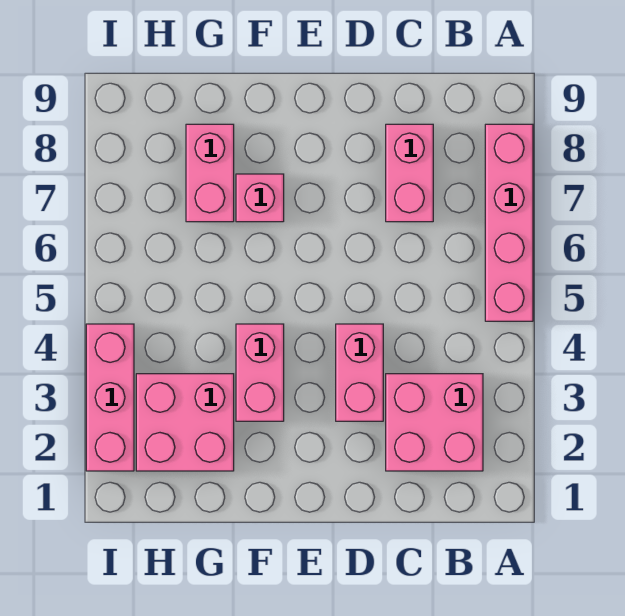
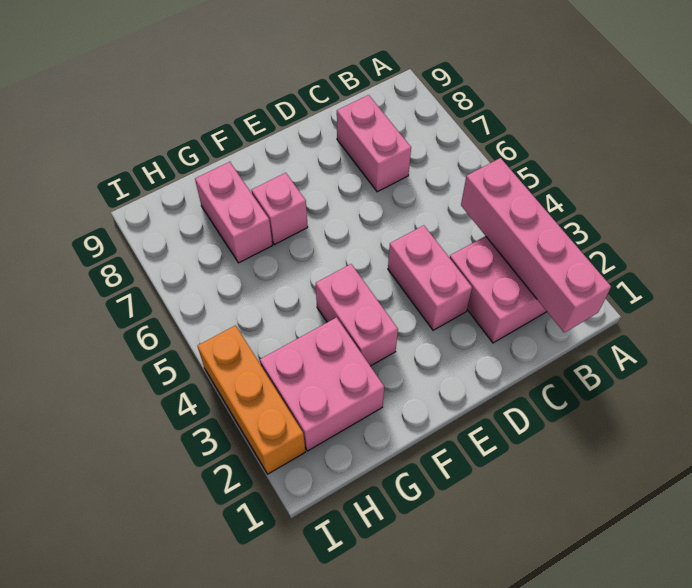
pink brick A5:A8 level 1 -> pink brick B1:B4 level 2
pink brick I2:I4 level 1 -> orange brick I2:I4 level 1

